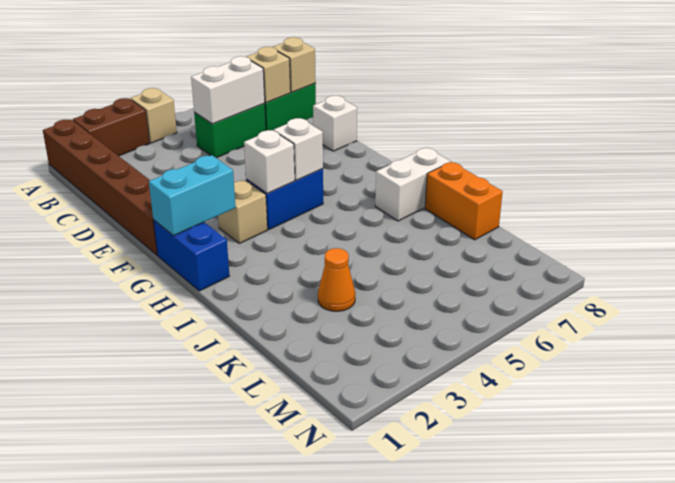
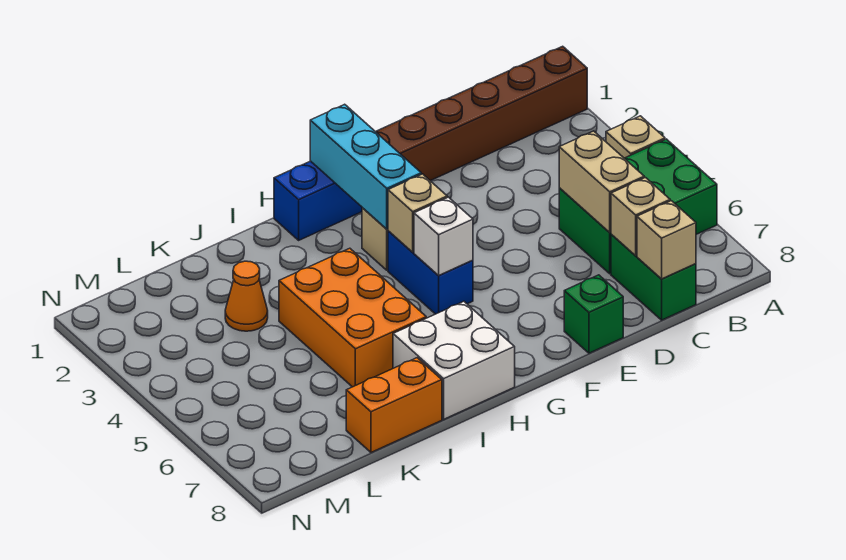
brown brick A2:A3 level 1 -> none
green brick C5:C6 level 1 -> green brick A5:C6 level 1
white brick C5:C6 level 2 -> tan brick C5:C6 level 2
white brick E8 level 1 -> green brick E8 level 1
cyan brick G1:G2 level 2 -> cyan brick G1:G3 level 2
white brick G4 level 2 -> tan brick G4 level 2
none -> orange brick I4:J6 level 1
white brick I7:I8 level 1 -> white brick H7:I8 level 1

